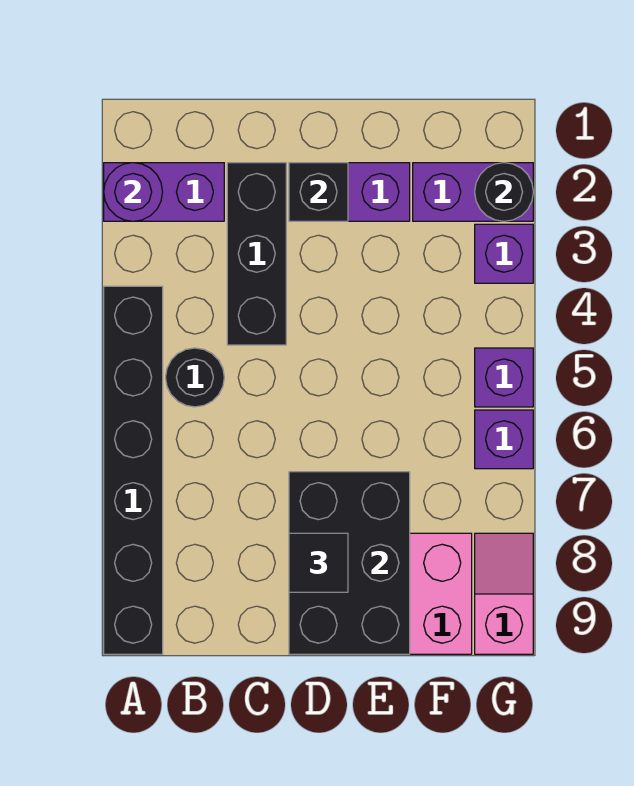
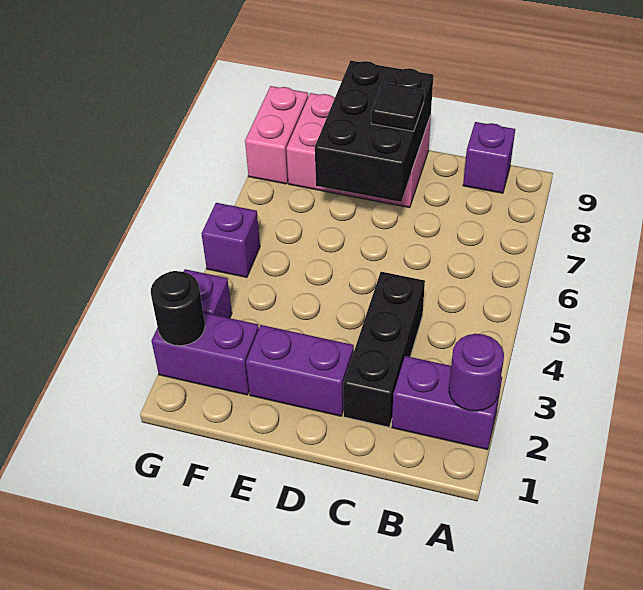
black brick A4:A9 level 1 -> none
black round brick B5 level 1 -> none
black brick D2 level 2 -> none
purple brick G6 level 1 -> purple brick B9 level 1
pink slope G8:G9 level 1 top 9 -> pink brick G8:G9 level 1

